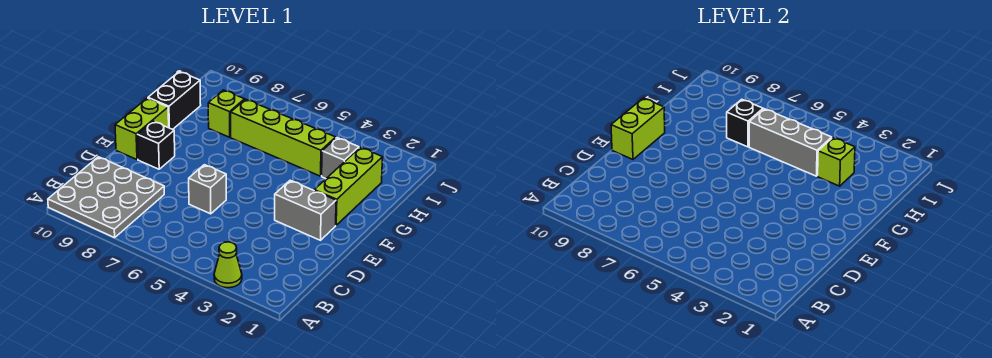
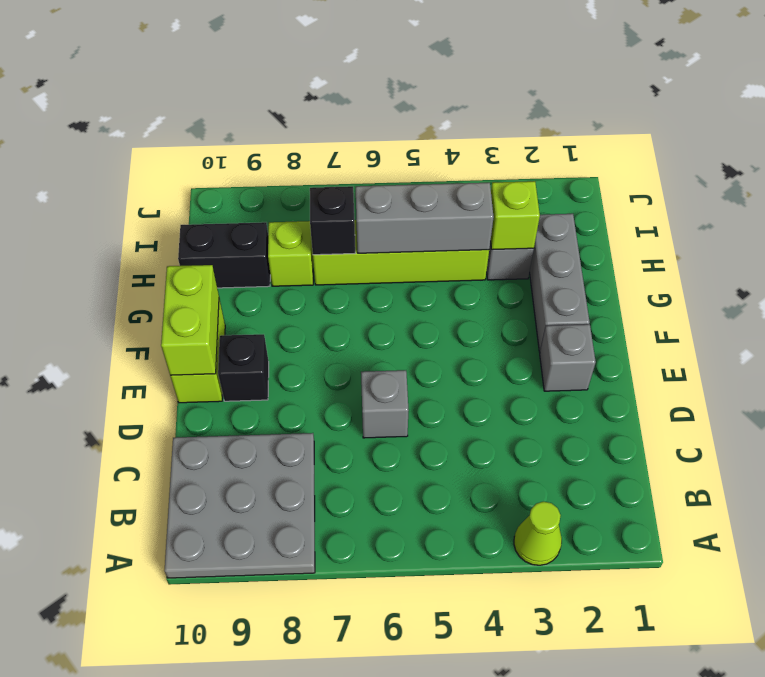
grey brick E2:E3 level 1 -> grey brick E2 level 1
lime brick F2:H2 level 1 -> grey brick F2:H2 level 1
black brick G10:H10 level 1 -> black brick H9:H10 level 1

